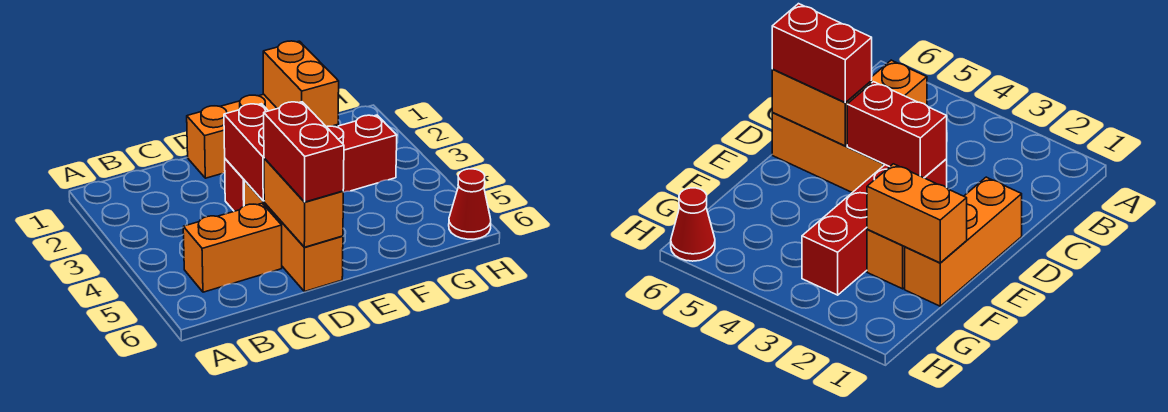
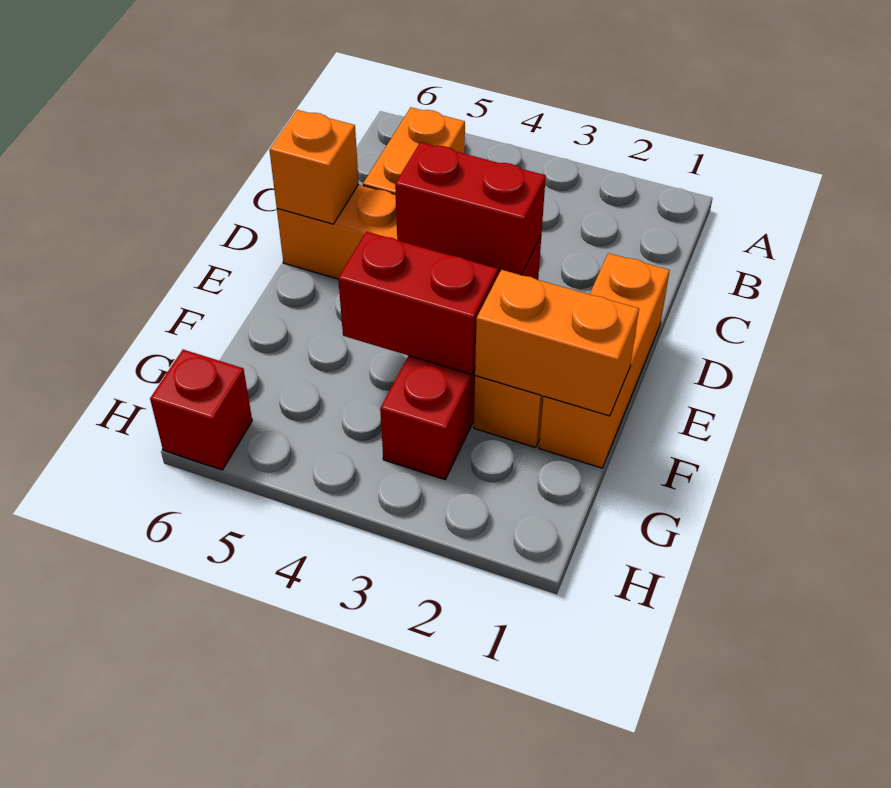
orange brick D5:D6 level 2 -> orange brick D6 level 2
red brick D5:D6 level 3 -> red brick F3:F4 level 2
red cone H6 level 1 -> red brick H6 level 1

